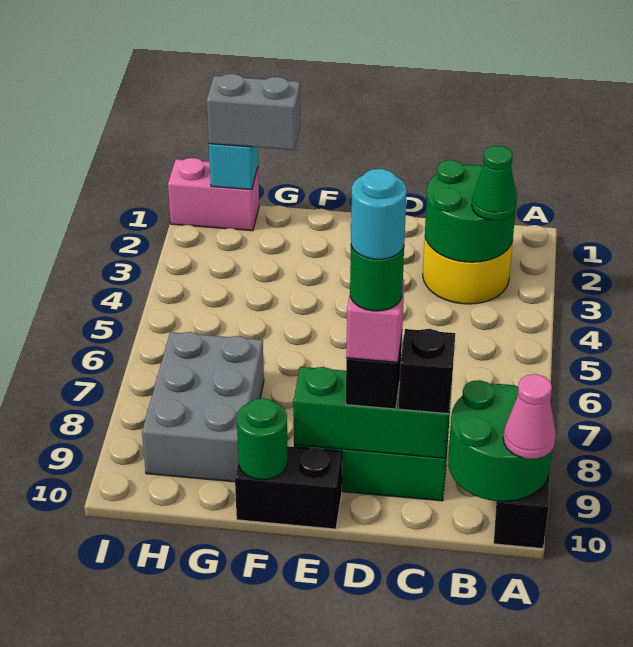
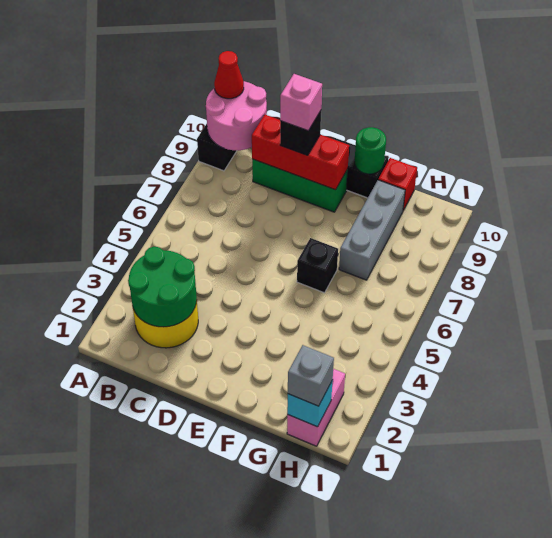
green round brick A9:B10 level 2 -> pink round brick A9:B10 level 2
pink cone A10 level 3 -> red cone A10 level 3
green cone B3 level 3 -> none
green brick C9:E9 level 2 -> red brick C9:E9 level 2
black brick C9 level 3 -> black brick F6 level 1
green round brick D9 level 5 -> none
cyan round brick D9 level 6 -> none
grey brick G1:H1 level 3 -> grey brick H1 level 3
grey brick G7:H9 level 1 -> grey brick G7:G9 level 1
none -> red brick G10 level 1
pink brick H1:I1 level 1 -> pink brick H1:H2 level 1

